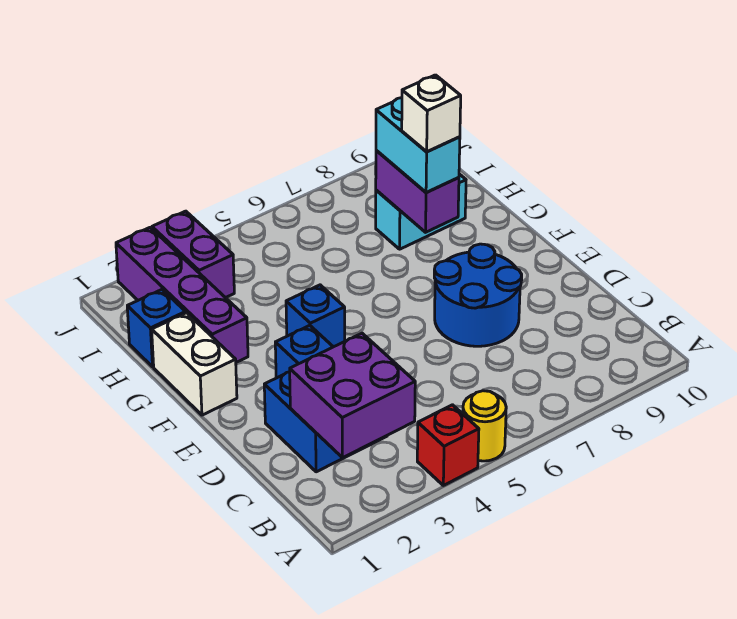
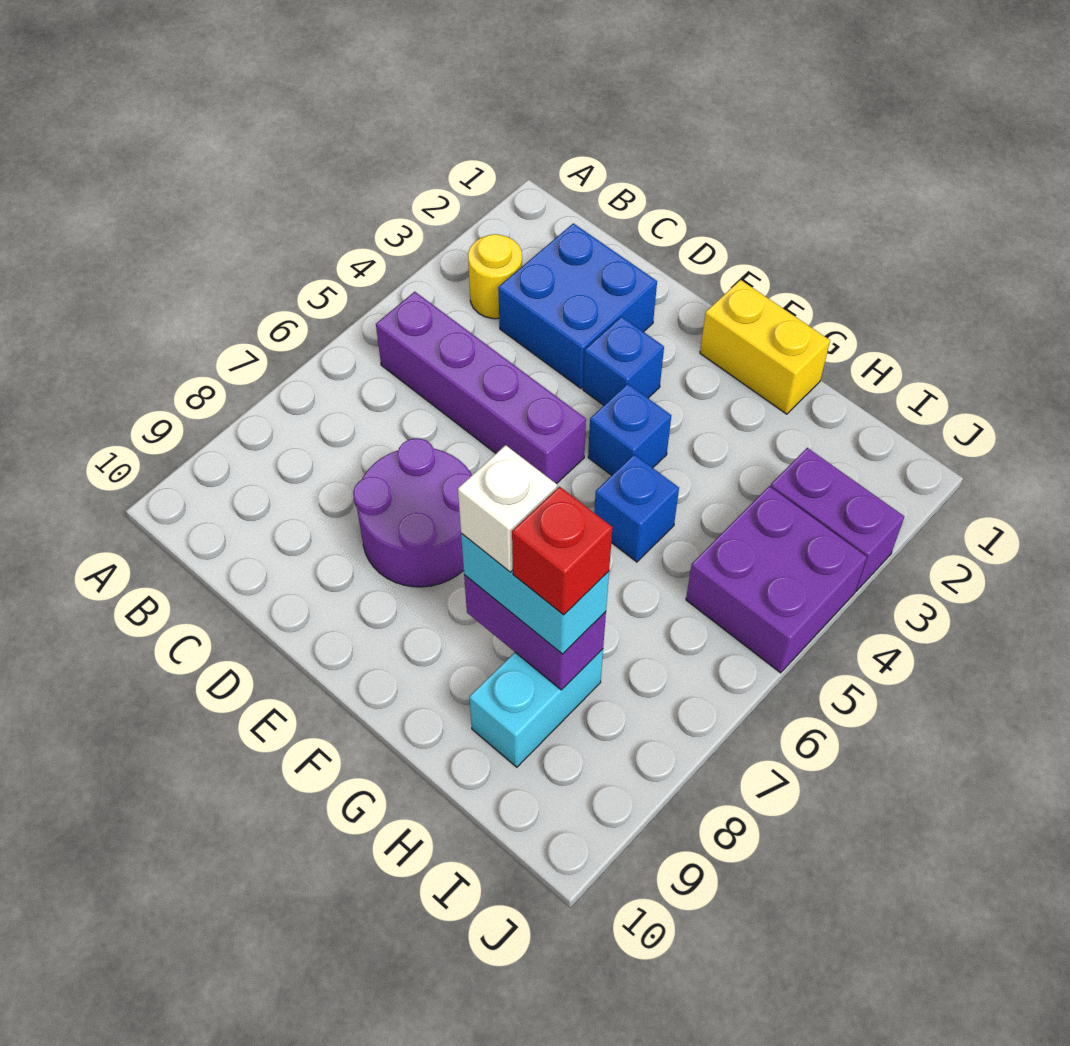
red brick A4 level 1 -> red brick H8 level 4
yellow round brick A5 level 1 -> yellow round brick B3 level 1
purple brick B2:C3 level 2 -> purple brick I4:J5 level 1
blue round brick D7:E8 level 1 -> purple round brick D7:E8 level 1
white brick F1:G1 level 1 -> yellow brick F1:G1 level 1
purple brick G2:J2 level 1 -> purple brick B5:E5 level 1
blue brick H1 level 1 -> blue brick G5 level 1

